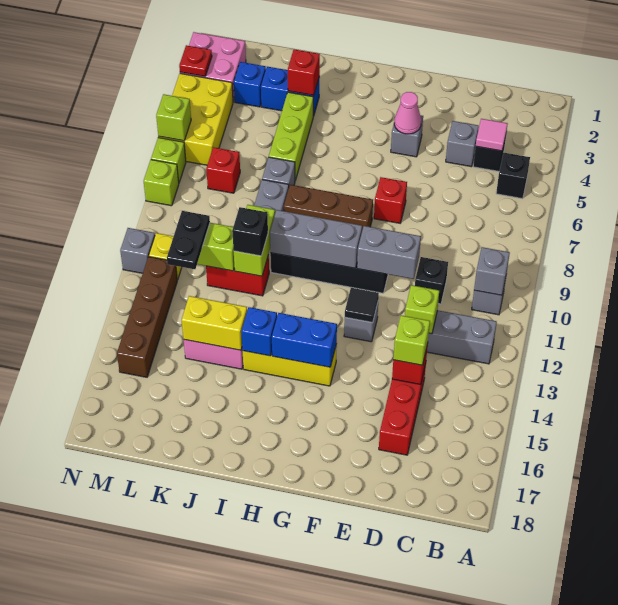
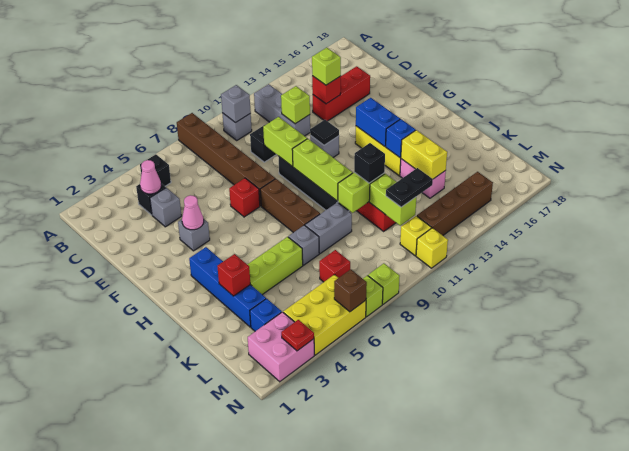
none -> brown brick A8:F8 level 1
pink tile C4 level 2 -> pink cone C4 level 2
grey brick E10:F10 level 2 -> lime brick E10:F10 level 2
grey brick G10:I10 level 2 -> lime brick G10:I10 level 2
blue brick J3:K3 level 1 -> blue brick H3:K3 level 1
lime brick N6 level 2 -> brown brick N6 level 2
grey brick N11 level 1 -> yellow brick N11 level 1

